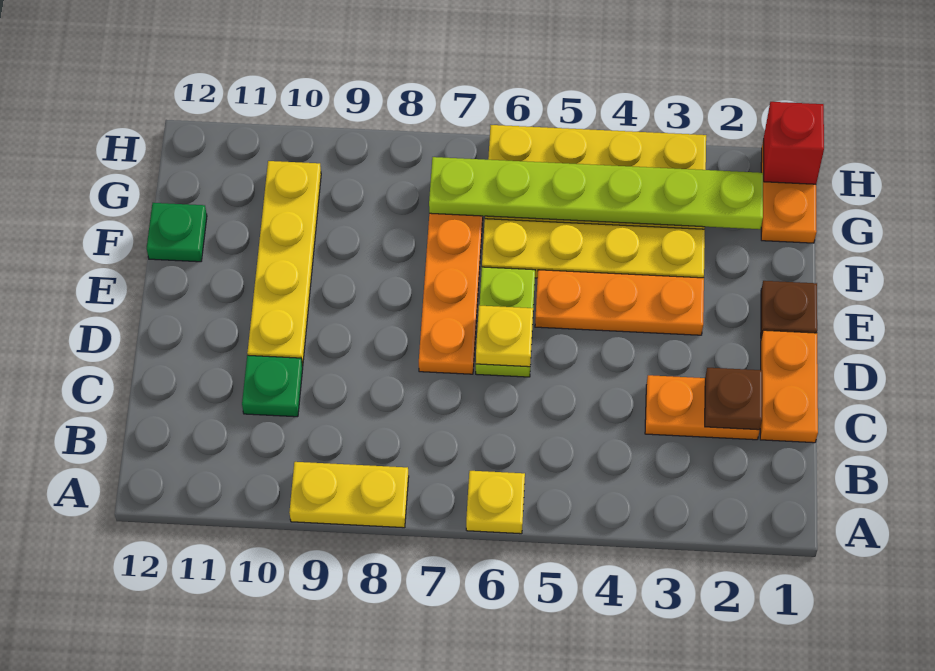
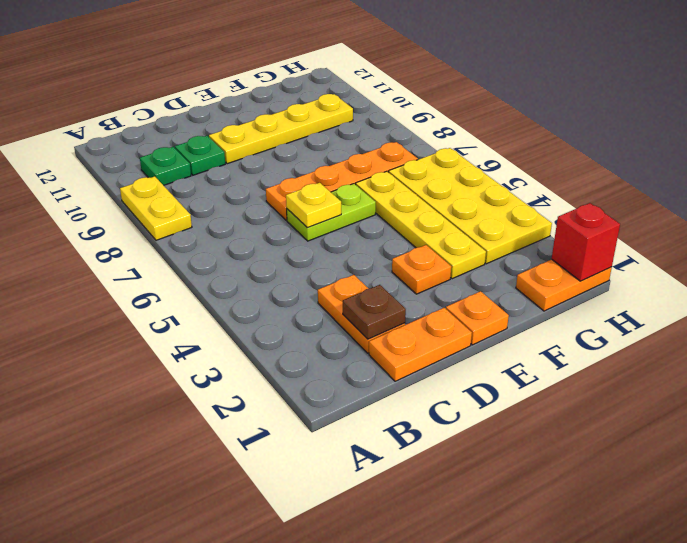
yellow plate A6 level 1 -> none
brown plate E1 level 1 -> orange plate E1 level 1
orange plate E3:E5 level 1 -> orange plate E3 level 1
green plate F12 level 1 -> green plate B10 level 1
lime plate G2:G7 level 2 -> none

